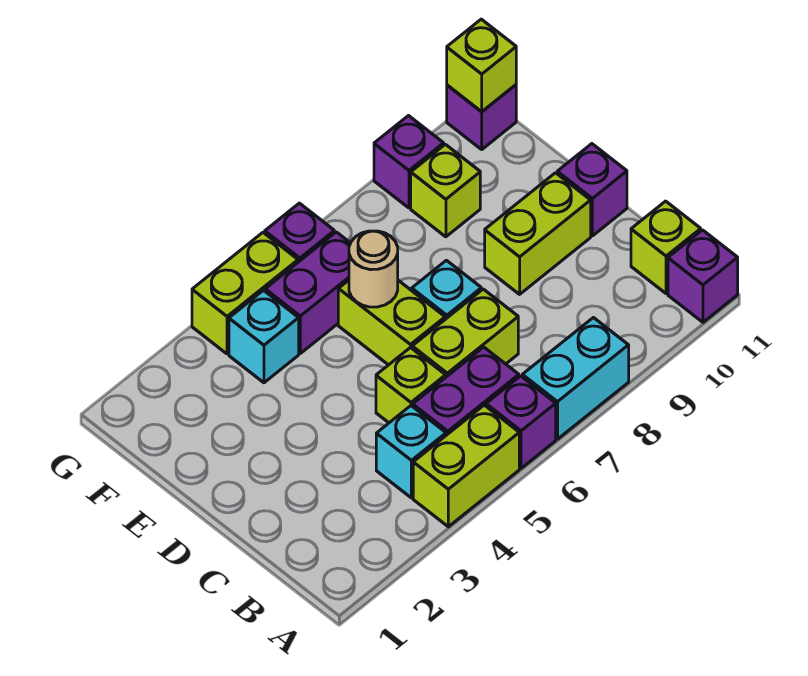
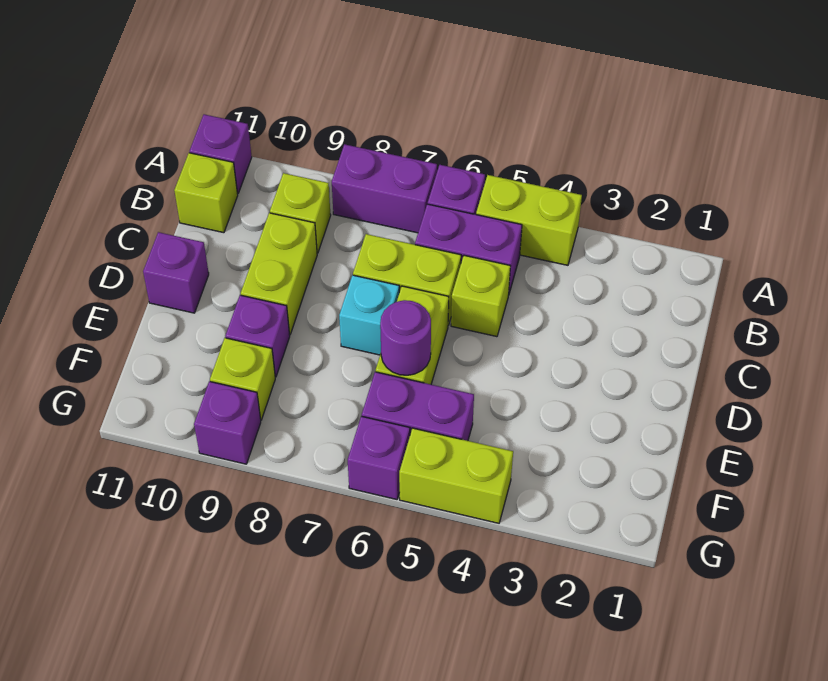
cyan brick A7:A8 level 1 -> purple brick A7:A8 level 1
cyan brick B4 level 1 -> none
lime brick D9:D10 level 1 -> lime brick C9:D9 level 1
tan round brick E6 level 2 -> purple round brick E6 level 2
cyan brick F4 level 1 -> none
purple brick G11 level 1 -> purple brick E9 level 1
lime brick G11 level 2 -> lime brick B9 level 1

